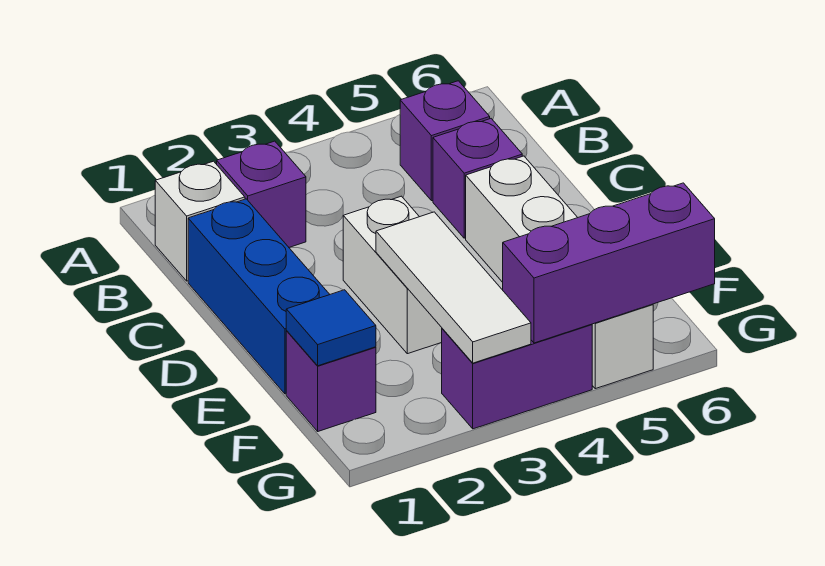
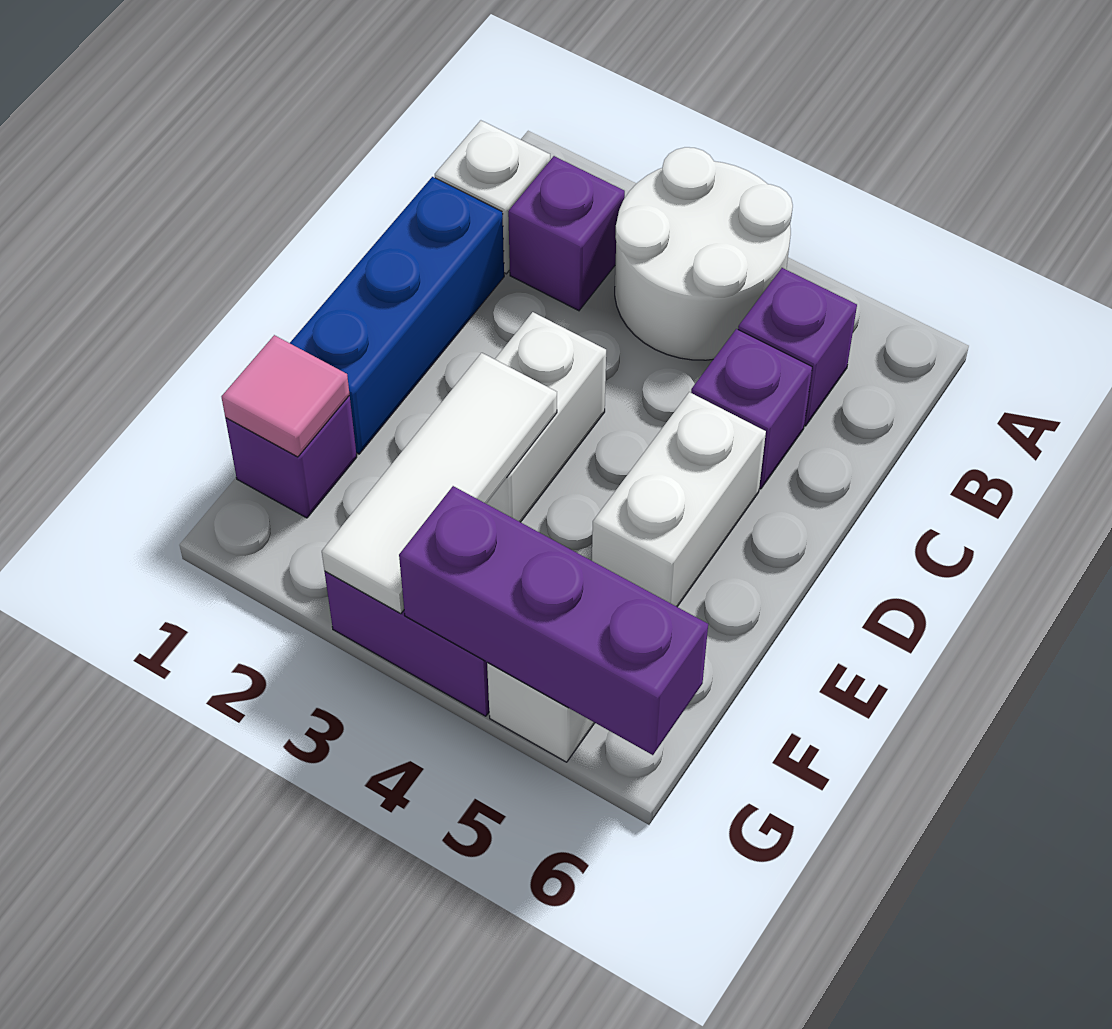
none -> white round brick A3:B4 level 1
blue tile F1 level 2 -> pink tile F1 level 2

